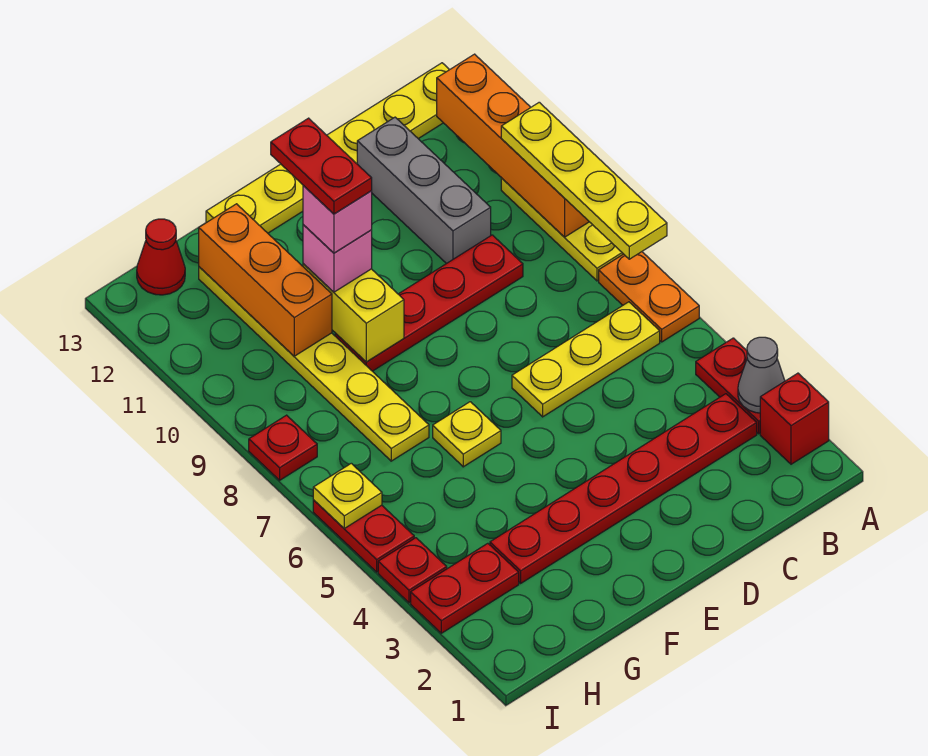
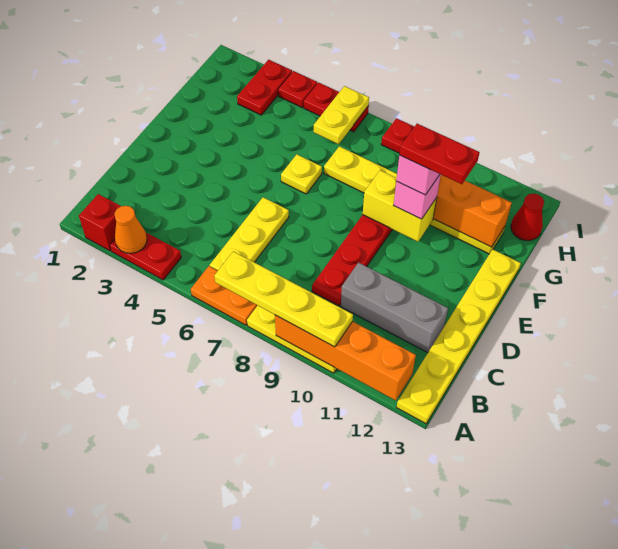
grey cone A3 level 2 -> orange cone A3 level 2
red plate B3:G3 level 1 -> none
yellow plate I6 level 2 -> yellow plate H6:I6 level 2

